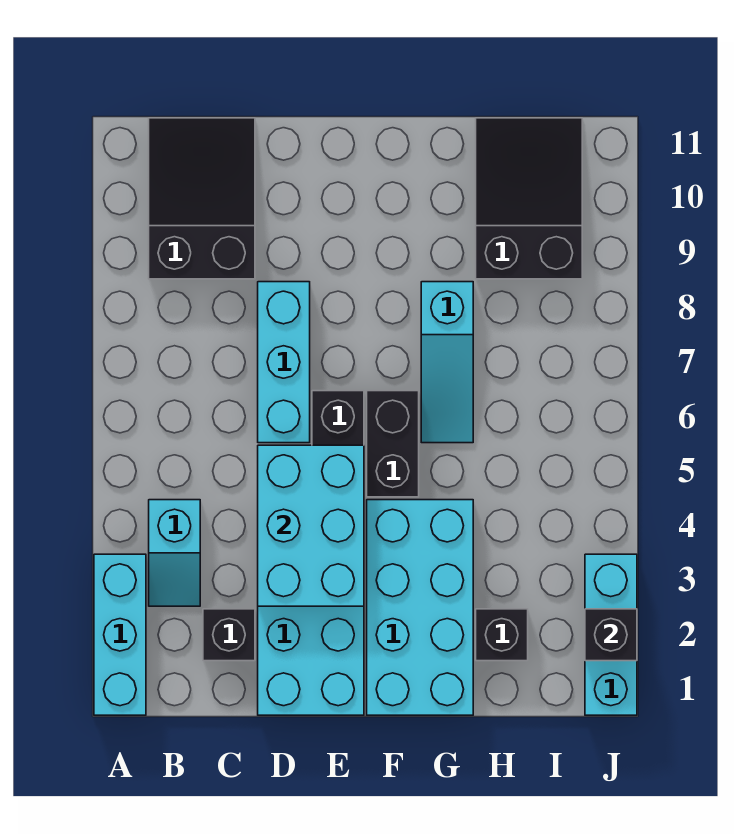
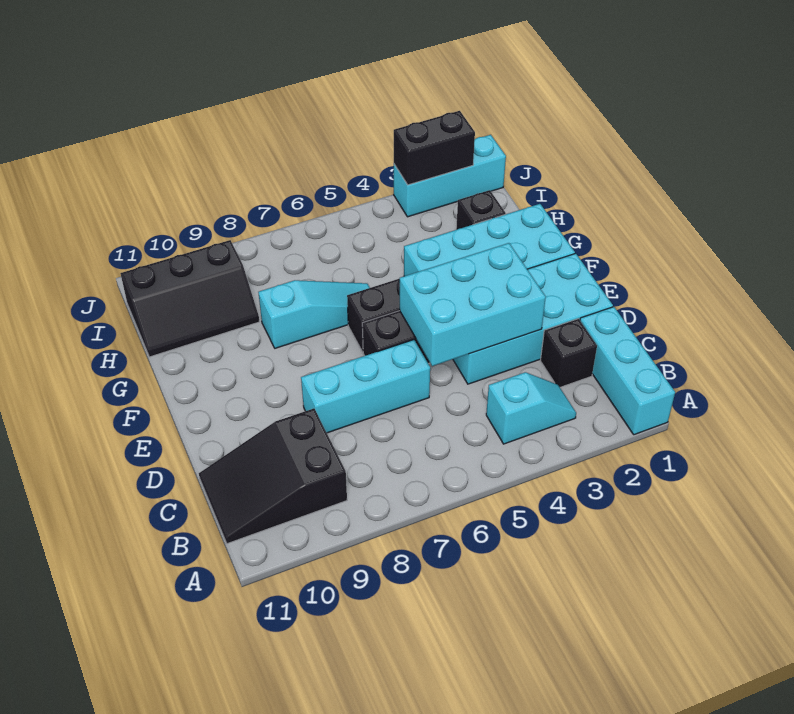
cyan brick A1:A3 level 1 -> cyan brick A1:C1 level 1
black slope H9:I11 level 1 top 9 -> black slope H9:I11 level 1 top I
black brick J2 level 2 -> black brick J2:J3 level 2

